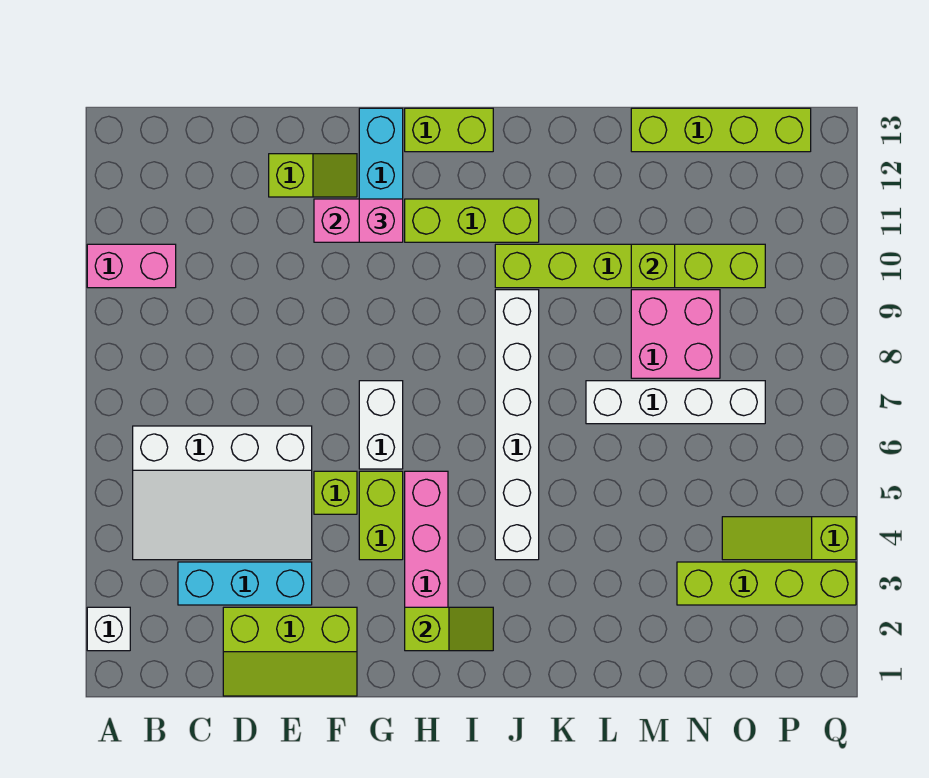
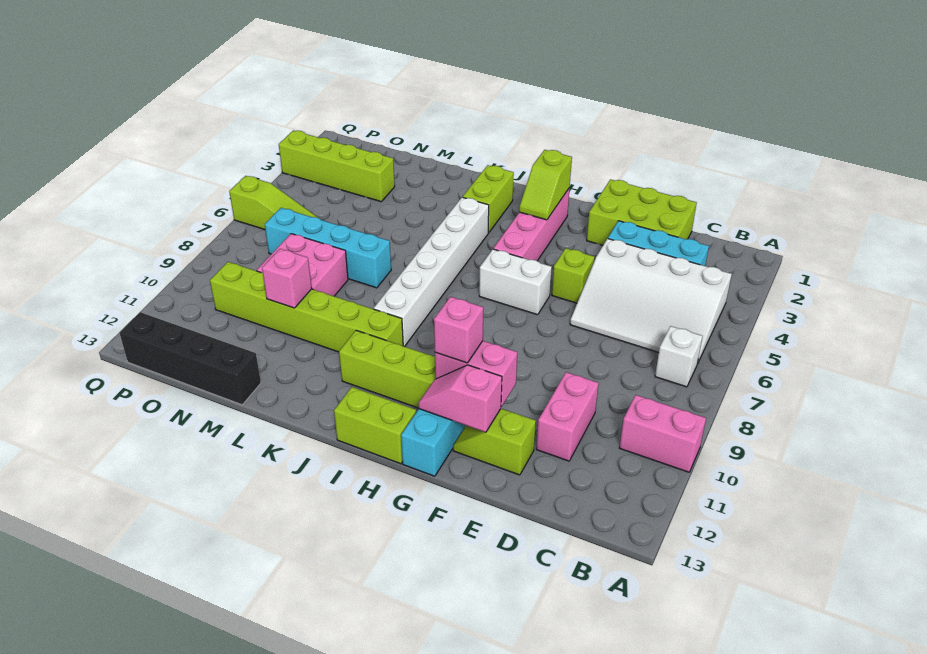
white brick A2 level 1 -> white brick B7 level 1
white slope B4:E6 level 1 top 6 -> white slope B4:E6 level 1 top 4
lime slope D1:F2 level 1 top 2 -> lime brick D1:F2 level 1
none -> pink brick D10:D11 level 1
none -> pink slope F12:G12 level 2 top F
lime brick G4:G5 level 1 -> lime brick J2:J3 level 1
white brick G6:G7 level 1 -> white brick G6:H6 level 1
lime slope H2:I2 level 2 top H -> lime slope H2:H3 level 2 top 2
white brick L7:O7 level 1 -> cyan brick L7:O7 level 1
lime brick M10 level 2 -> pink brick M10 level 2
lime brick M13:P13 level 1 -> black brick M13:P13 level 1
lime slope O4:Q4 level 1 top Q -> lime slope O6:Q6 level 1 top Q

